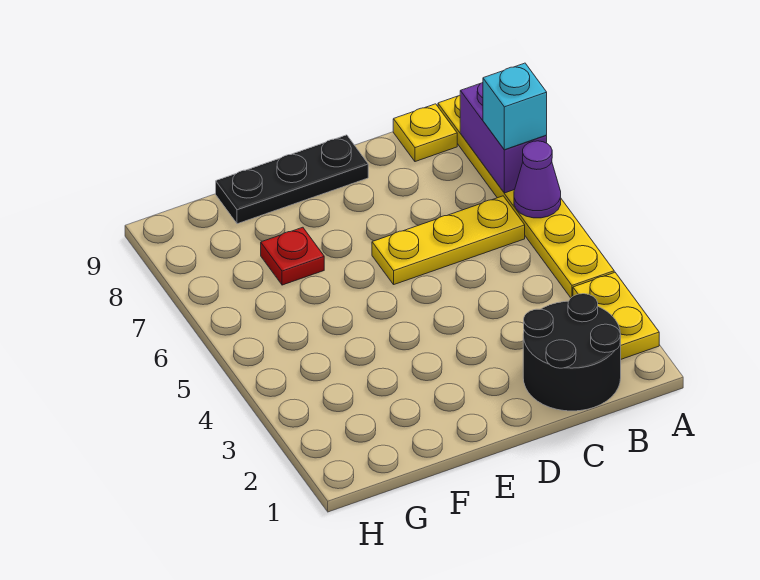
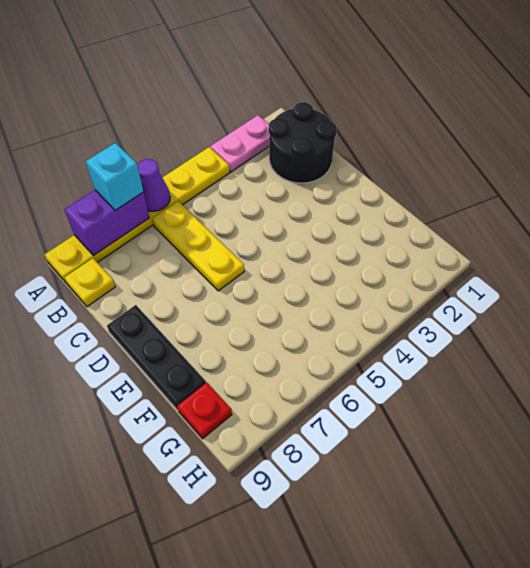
yellow plate A2:A3 level 1 -> pink plate A2:A3 level 1
red plate F7 level 1 -> red plate G9 level 1

